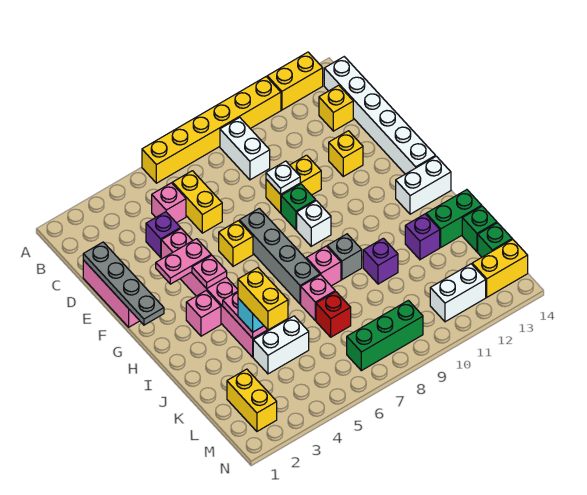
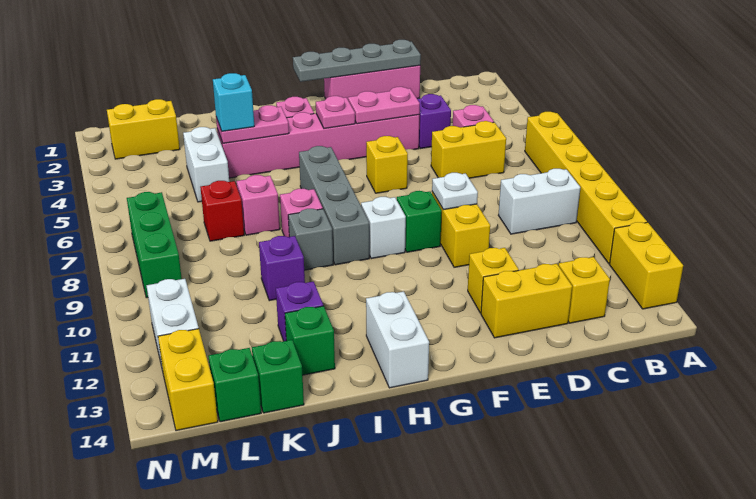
white brick B14:G14 level 1 -> none
pink plate F3:F4 level 2 -> pink plate E4:F4 level 2
grey brick F7:I7 level 1 -> grey brick H6:H9 level 1
yellow brick J4:K4 level 4 -> yellow brick D13:E13 level 1
green brick J13:J14 level 1 -> green brick J13 level 1

